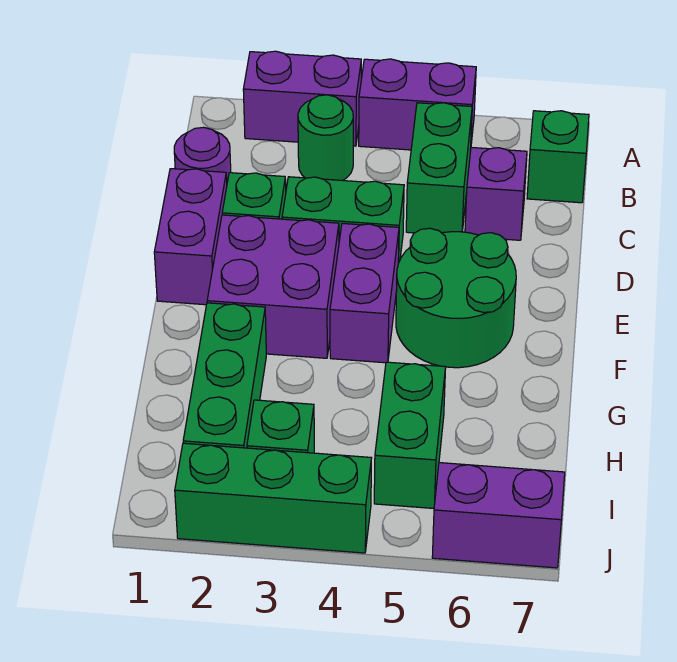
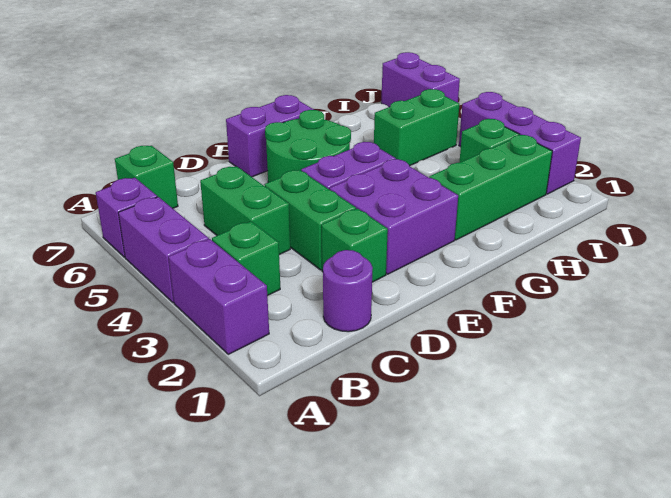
green round brick B3 level 1 -> green brick B3 level 1
green brick B5:C5 level 1 -> green brick C4:C5 level 1
purple brick C6 level 1 -> purple brick A6 level 1
purple brick D1:E1 level 1 -> purple brick E7:F7 level 1
green brick J2:J4 level 1 -> purple brick J2:J4 level 1

